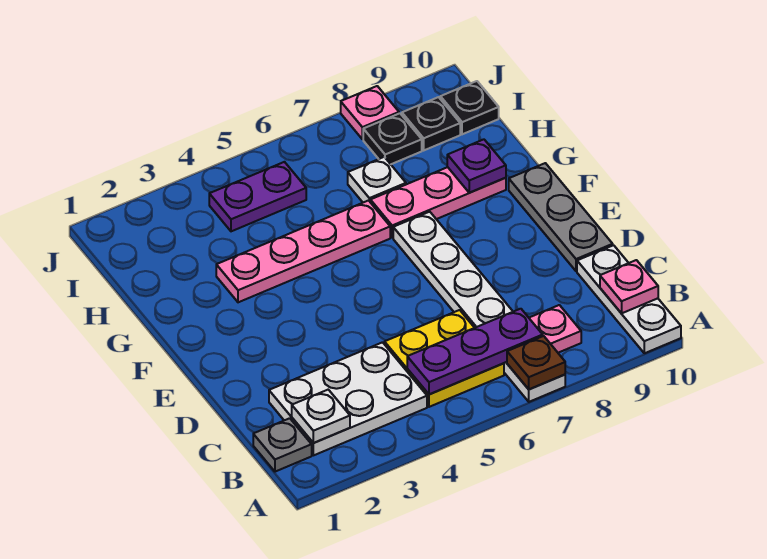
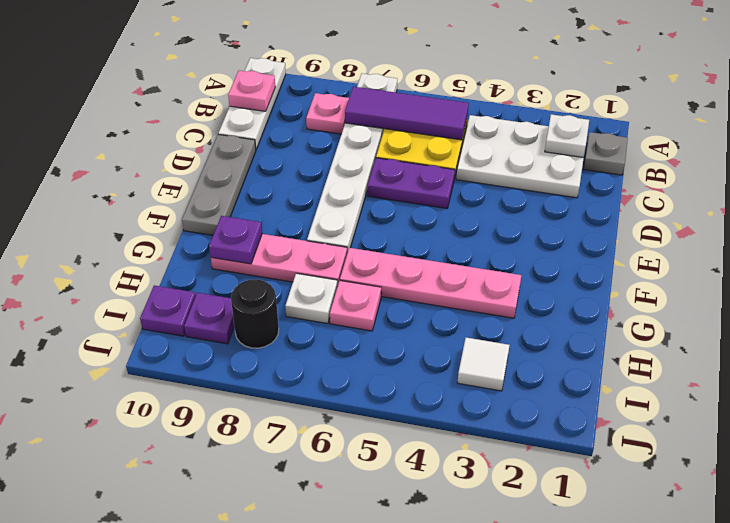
brown plate A7 level 2 -> none
purple plate B5:B7 level 2 -> purple tile B5:B7 level 2
none -> white tile I3 level 1
purple plate I4:I5 level 1 -> purple plate D5:D6 level 1
black plate I8 level 1 -> black round brick I8 level 1
black plate I9 level 1 -> purple plate I9 level 1
black plate I10 level 1 -> purple plate I10 level 1
pink plate J8 level 1 -> pink plate H6 level 1

